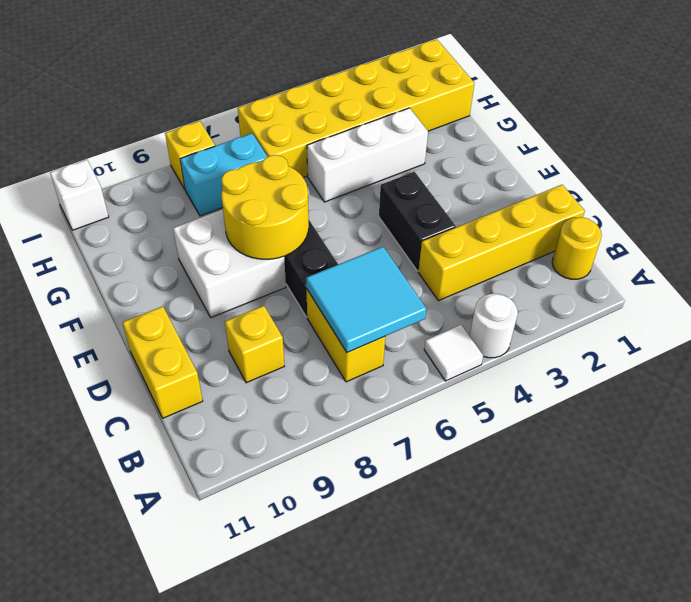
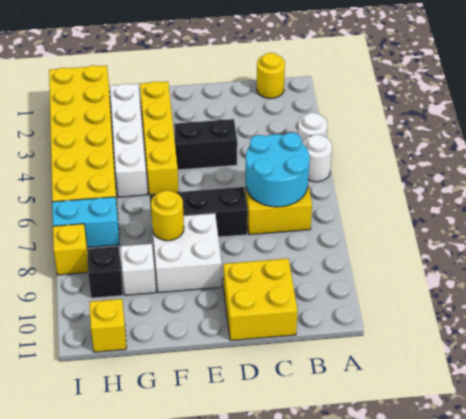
white tile A5 level 1 -> white round brick A5 level 1
cyan tile B6:C7 level 2 -> cyan round brick B6:C7 level 2
yellow brick C1:C4 level 1 -> yellow brick F2:F5 level 1
yellow brick C9 level 1 -> yellow brick H11 level 1
yellow brick C11:D11 level 1 -> yellow brick C10:D11 level 1
yellow round brick E7:F8 level 2 -> yellow round brick F8 level 2
white brick G3:G5 level 1 -> white brick G2:G5 level 1
cyan brick H7:H8 level 1 -> cyan brick H7:I7 level 1
none -> black brick H9 level 1
white brick I11 level 1 -> white brick G9 level 1

